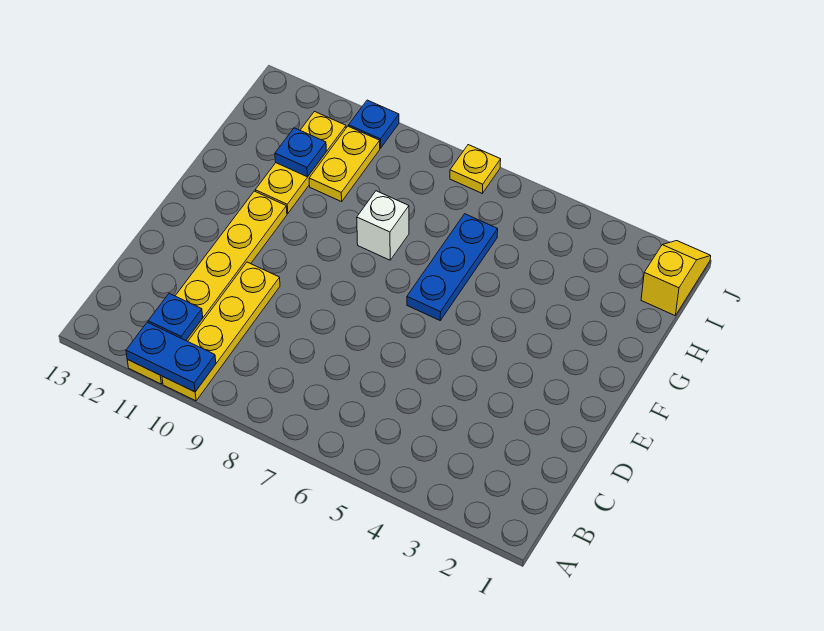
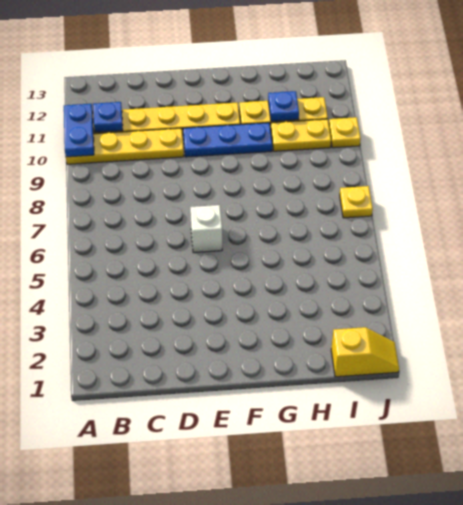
blue plate F6:H6 level 1 -> blue plate E10:G10 level 1
white brick G8 level 1 -> white brick E6 level 1
blue plate J10 level 1 -> yellow plate J10 level 1

